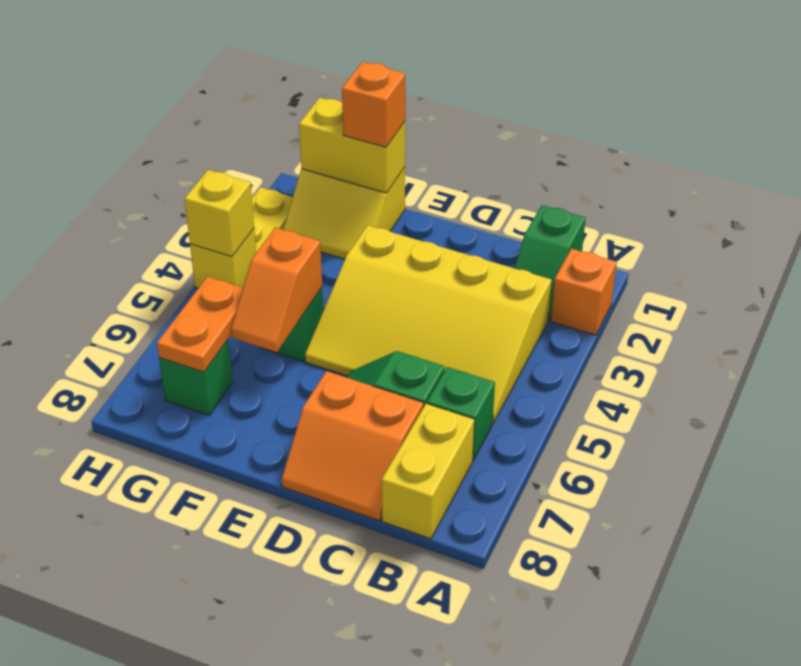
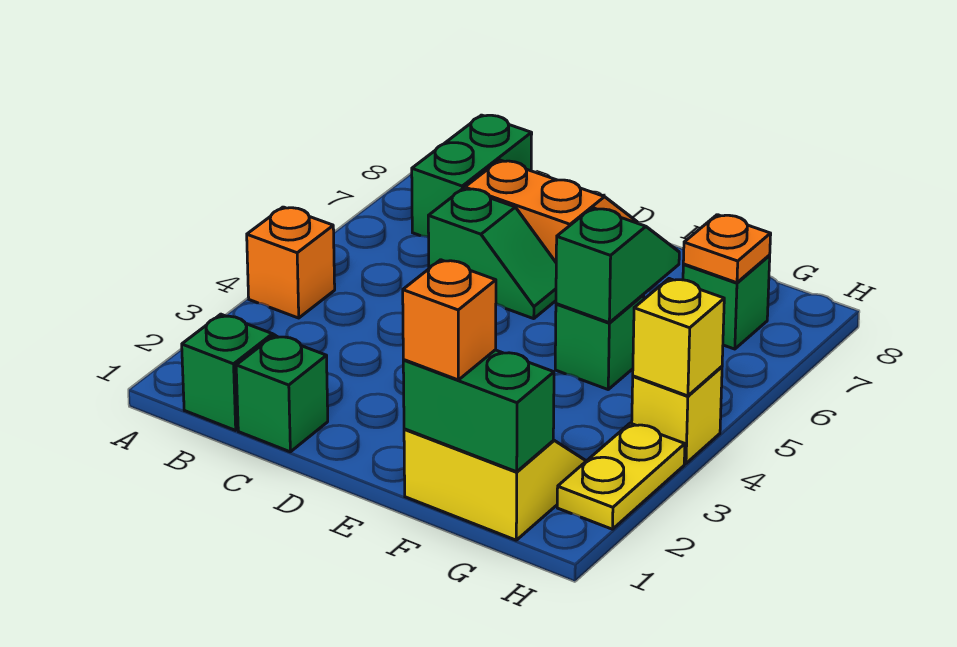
orange brick A2 level 1 -> orange brick A4 level 1
yellow slope B3:E5 level 1 top 3 -> none
green brick B6 level 1 -> green brick C1 level 1
yellow brick B7:B8 level 1 -> green brick B7:B8 level 1
yellow brick F1:G1 level 2 -> green brick F1:G1 level 2
orange slope F5:F6 level 2 top 5 -> green slope F5:F6 level 2 top 5
orange plate G6:G7 level 2 -> orange plate G7 level 2

